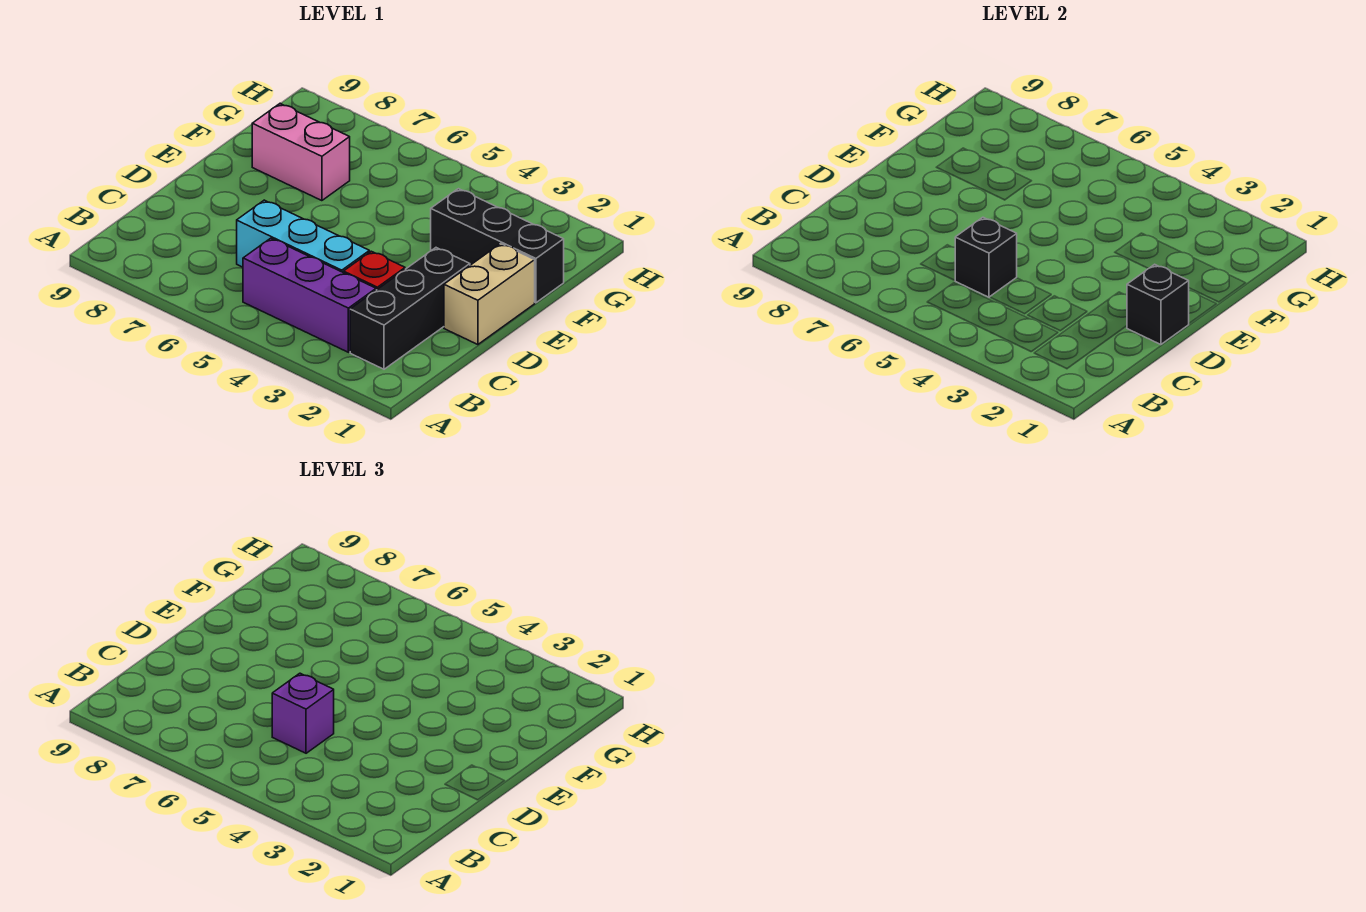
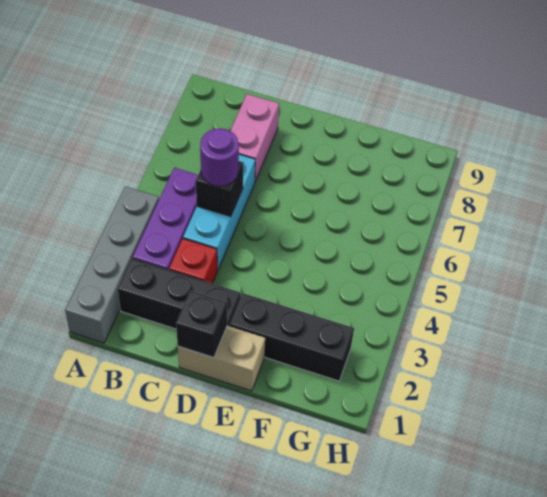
none -> grey brick A1:A4 level 1
purple brick C5 level 3 -> purple round brick C5 level 3
black brick F1:F3 level 1 -> black brick E2:G2 level 1
pink brick F7:F8 level 1 -> pink brick C7:C8 level 1

